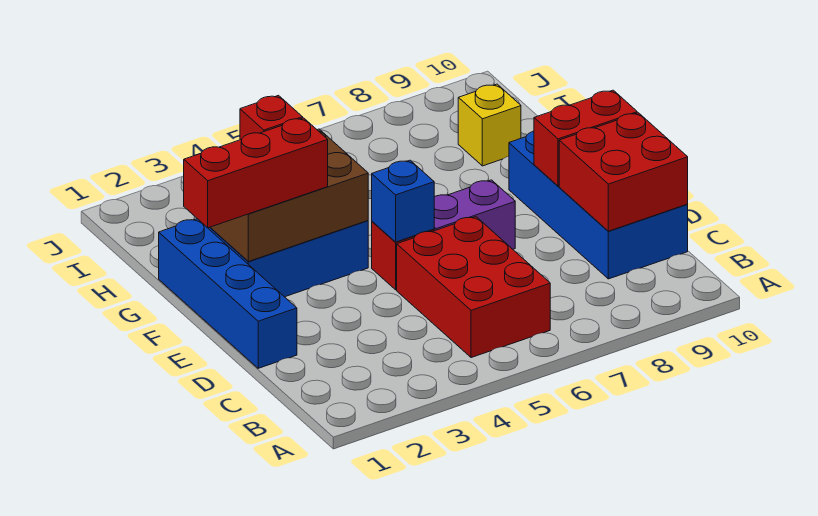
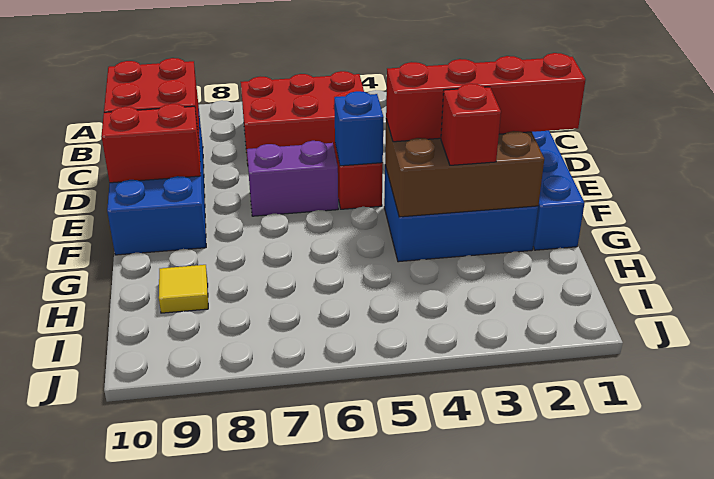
red brick B5:D6 level 1 -> red brick B5:C7 level 1
red brick F1:F3 level 3 -> red brick F1:F4 level 3
yellow brick H9 level 1 -> yellow tile H9 level 1

